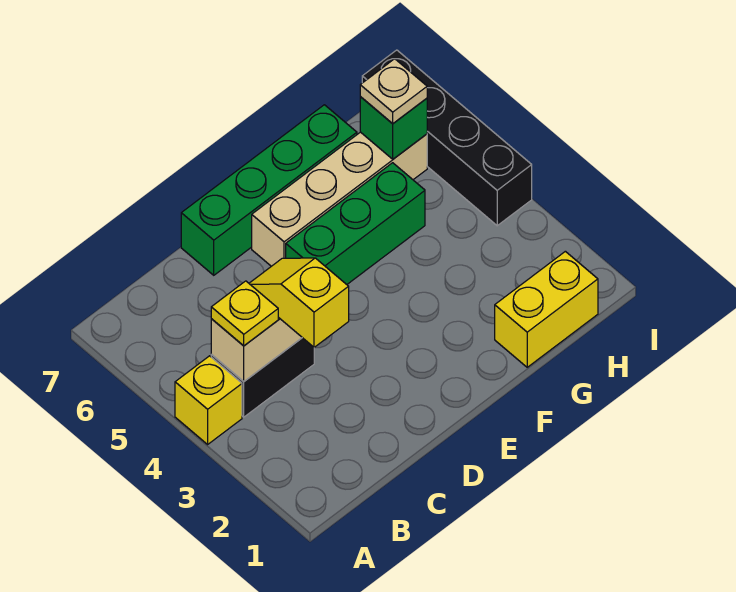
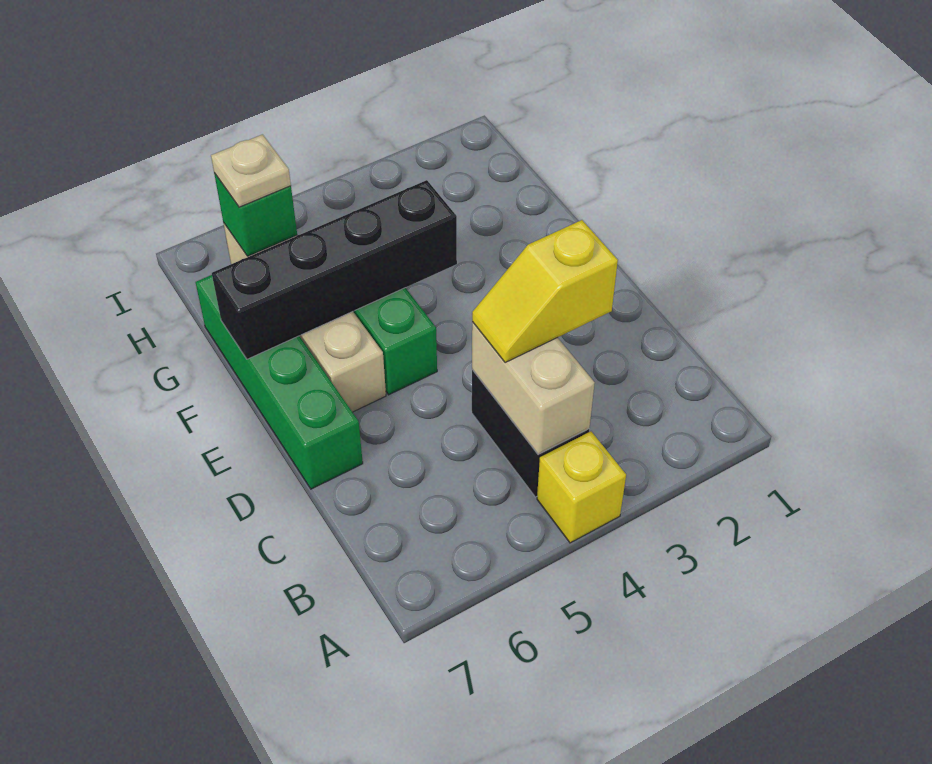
yellow plate B4 level 3 -> none
yellow brick G1:H1 level 1 -> none
black brick I4:I7 level 1 -> black brick F4:F7 level 2

